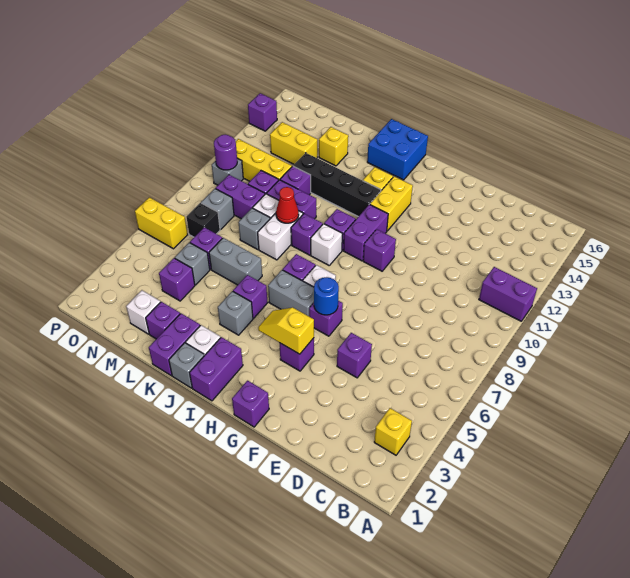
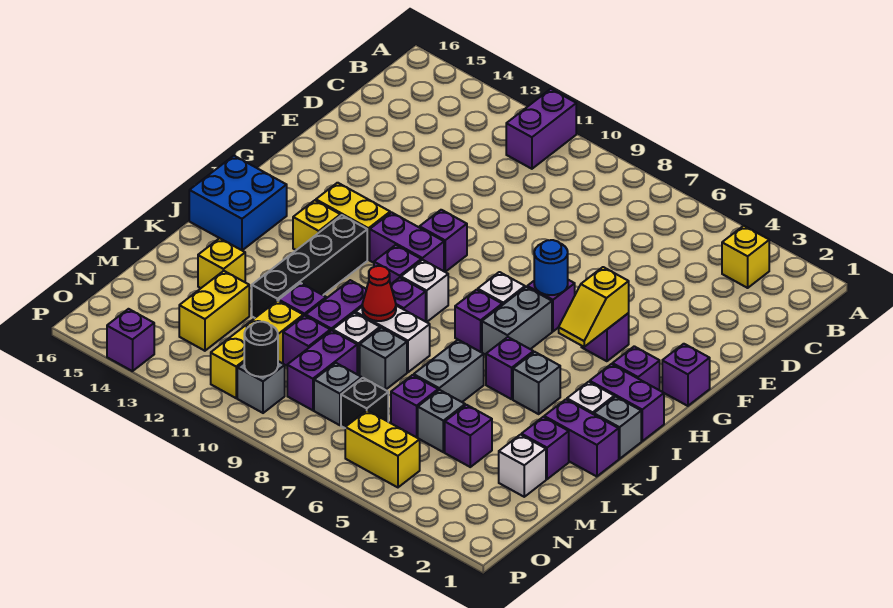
purple brick E5 level 1 -> purple brick H2 level 1
yellow brick O6:P6 level 1 -> yellow brick O5:O6 level 1
purple round brick O10 level 2 -> black round brick O10 level 2

